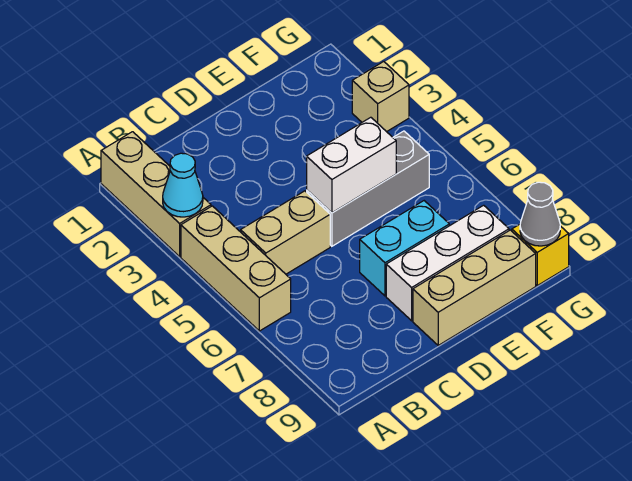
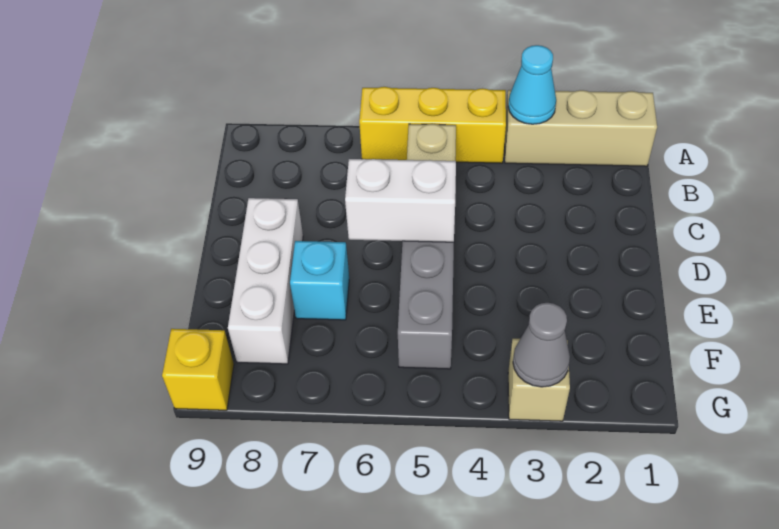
tan brick A4:A6 level 1 -> yellow brick A4:A6 level 1
white brick D5:E5 level 2 -> white brick D5:D6 level 2
cyan brick D7:E7 level 1 -> cyan brick E7 level 1
tan brick D9:F9 level 1 -> none
grey cone G9 level 2 -> grey cone G3 level 2

